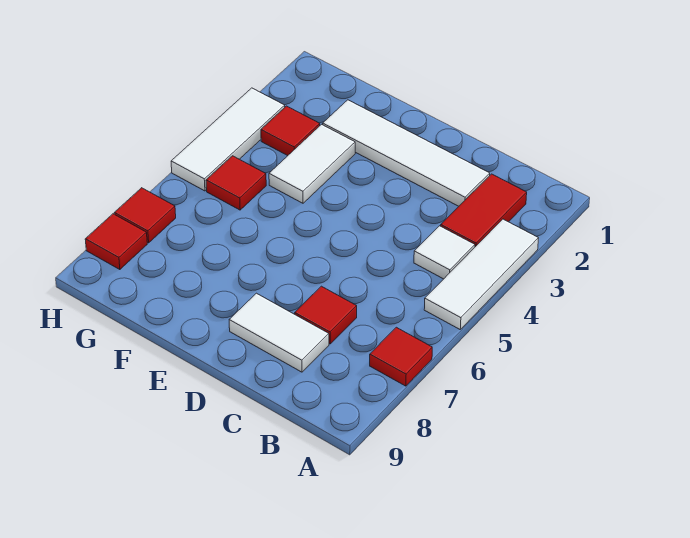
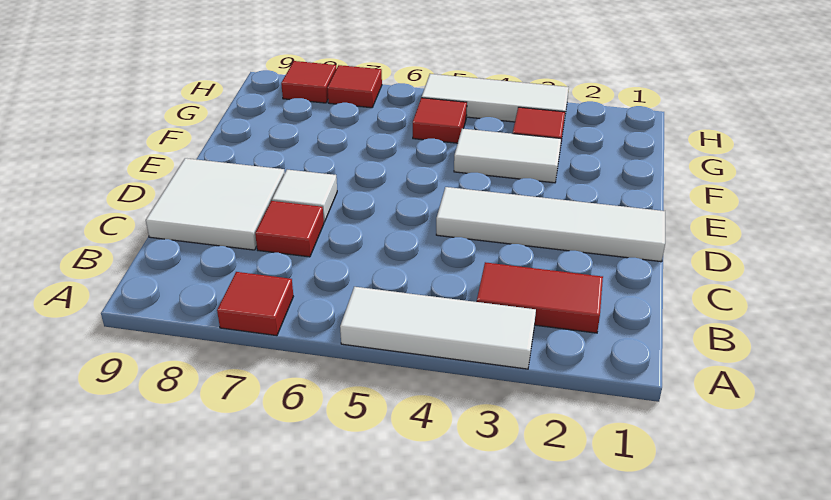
white tile B4 level 1 -> white tile D7 level 1
white tile C2:F2 level 1 -> white tile D1:D4 level 1
white tile C8:D8 level 1 -> white tile C8:D9 level 1

